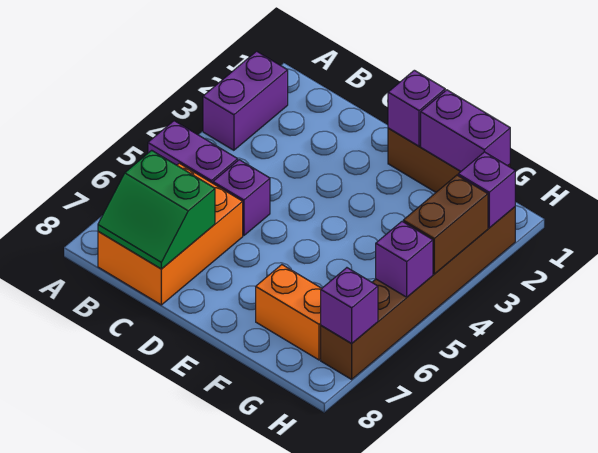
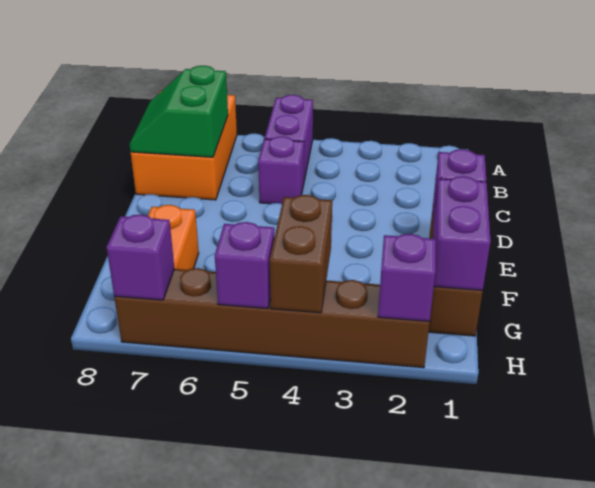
purple brick A2:A3 level 1 -> none
orange brick B6:C8 level 1 -> orange brick A7:C8 level 1
brown brick H3:H4 level 2 -> brown brick G4:H4 level 2

